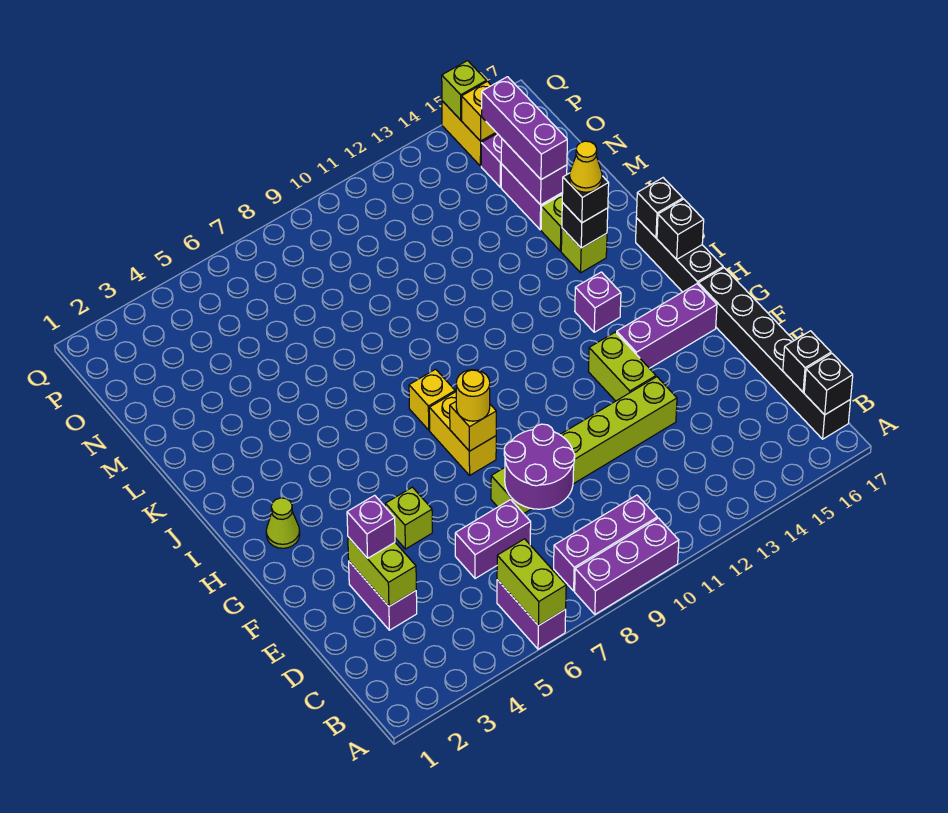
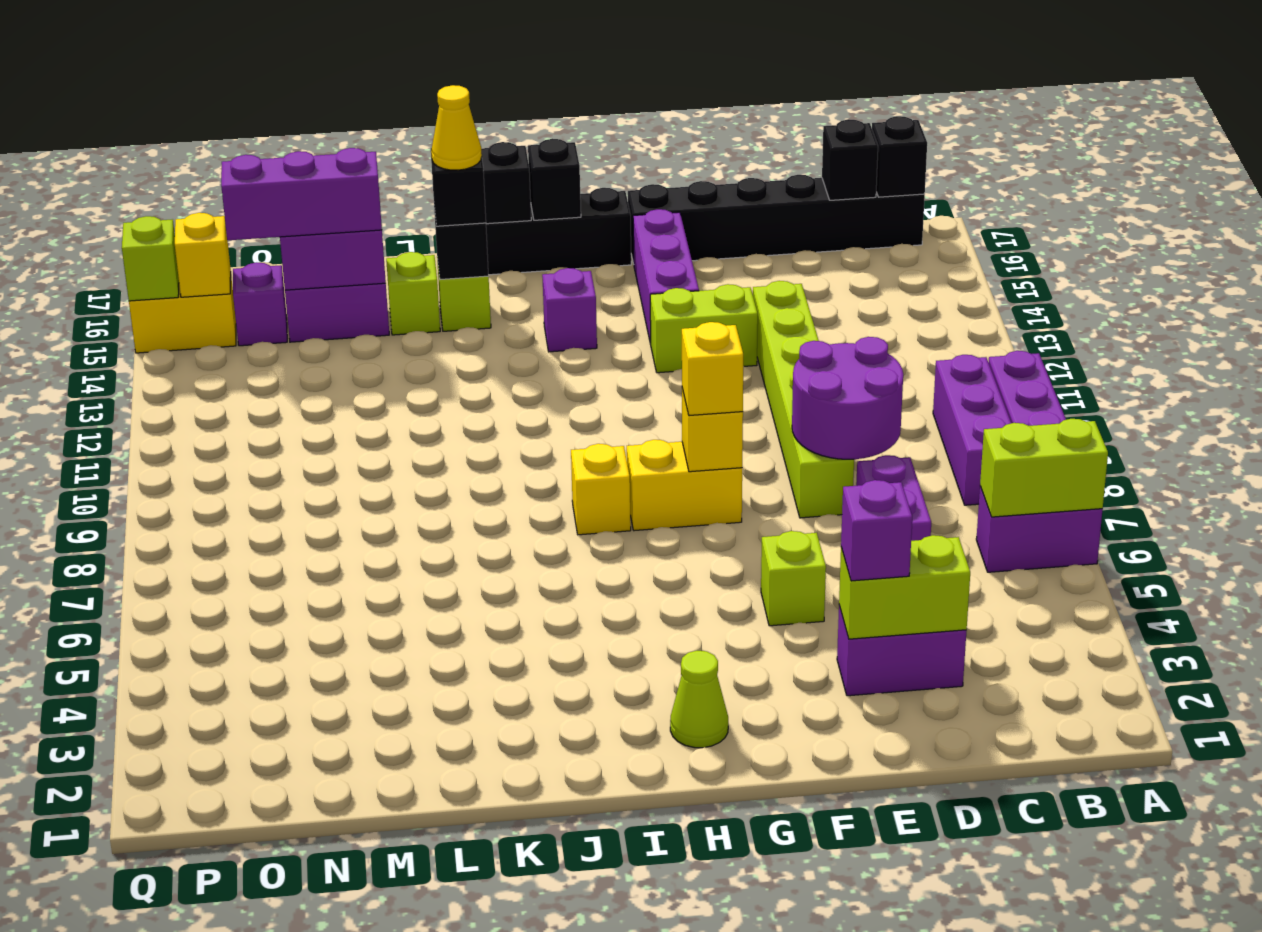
yellow round brick G8 level 3 -> yellow brick G8 level 3

